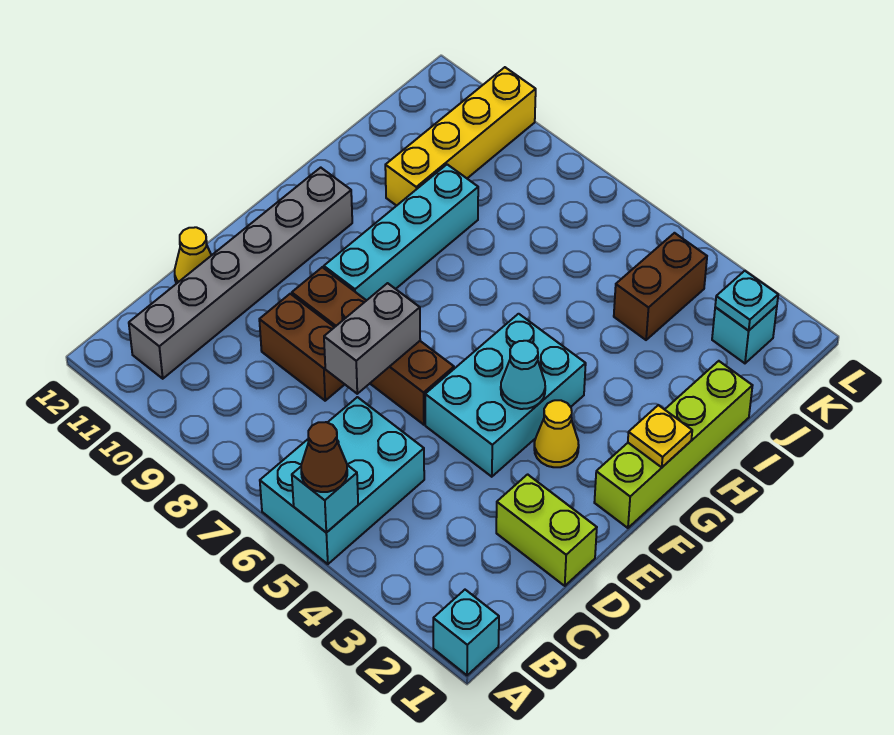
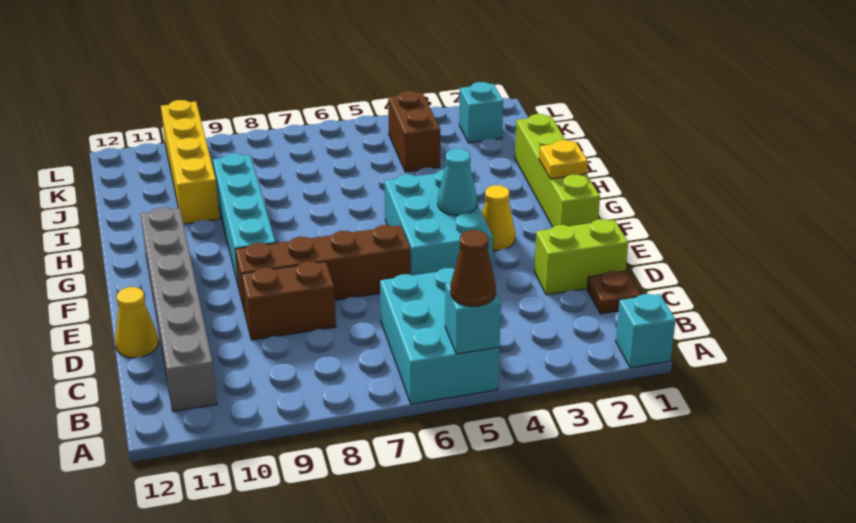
none -> brown plate C1 level 1
grey brick D7:E7 level 2 -> none
cyan plate K2 level 2 -> none

